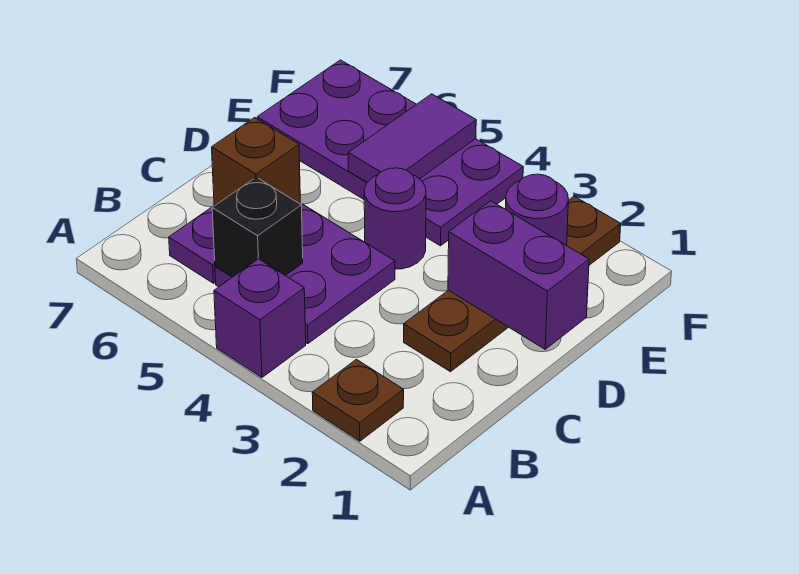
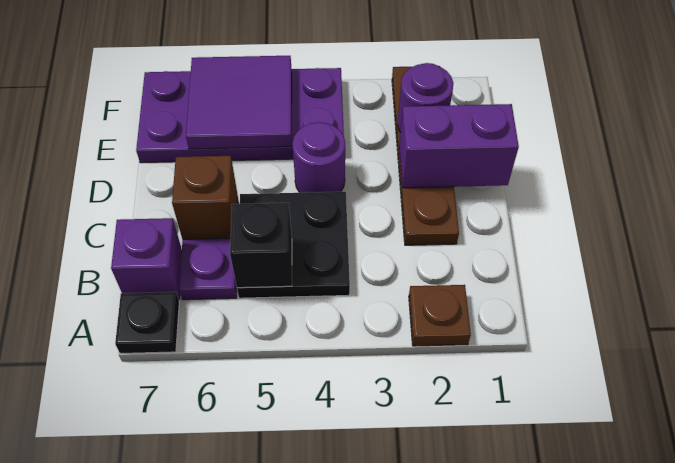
purple brick A4 level 1 -> purple brick B7 level 1
none -> black plate A7 level 1
purple plate B4:C5 level 1 -> black plate B4:C5 level 1
purple tile E5:F5 level 2 -> purple tile E5:F6 level 2

